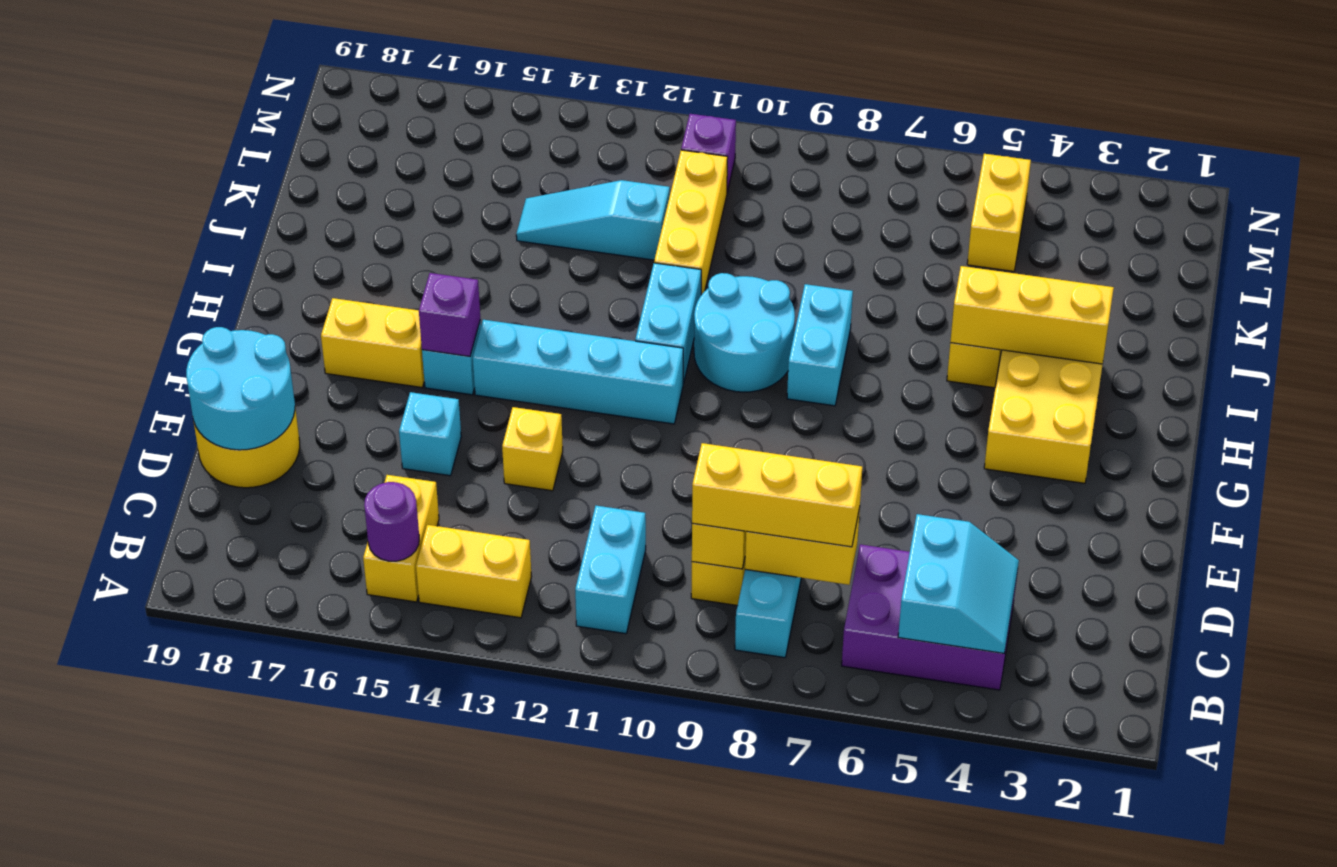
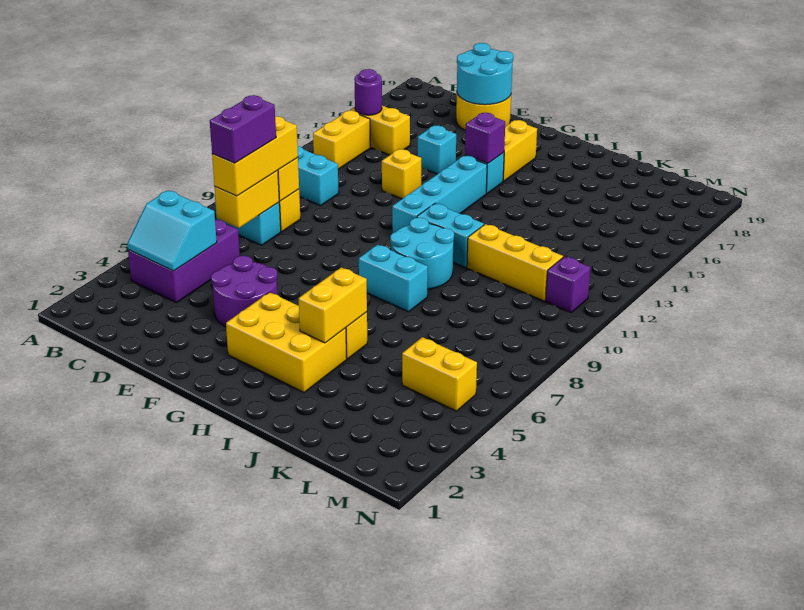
none -> purple brick C7:C8 level 4
none -> purple round brick E4:F5 level 1
yellow brick I3:I5 level 2 -> yellow brick I4:I5 level 2
cyan slope K12:K14 level 1 top 12 -> none

